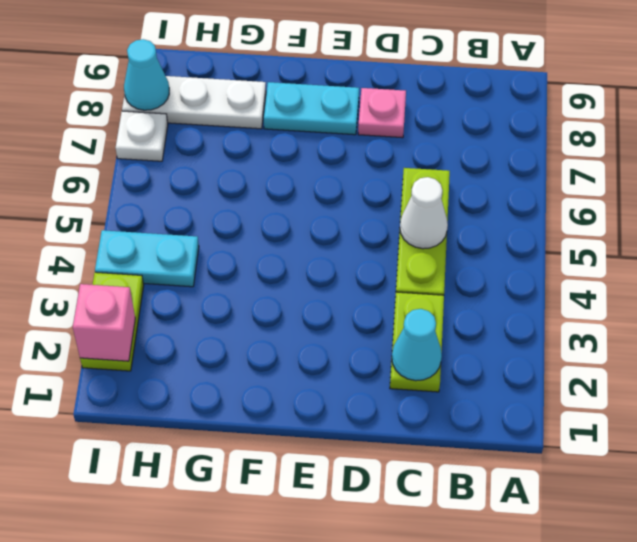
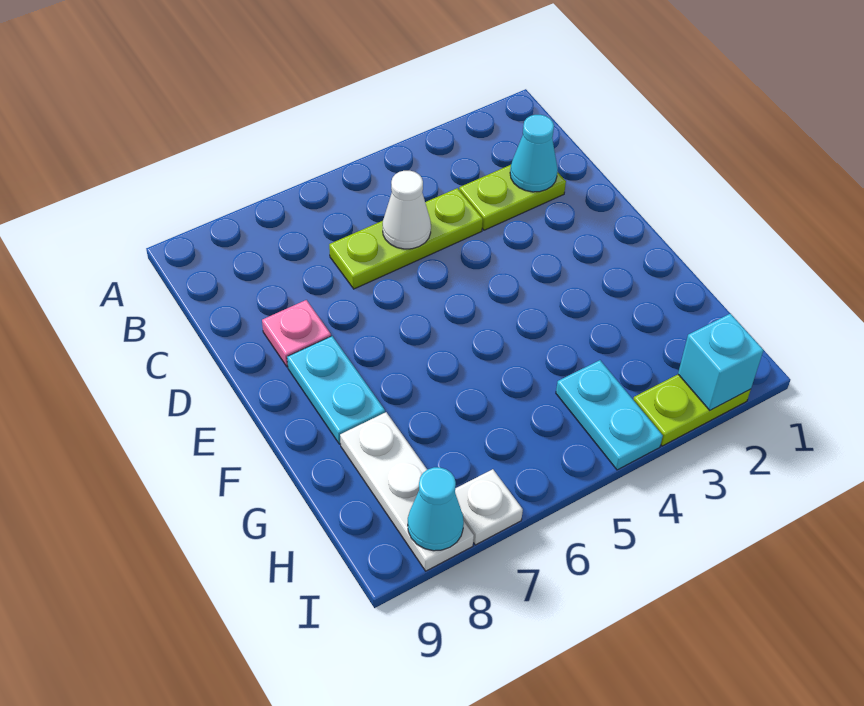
pink brick I2 level 2 -> cyan brick I2 level 2

